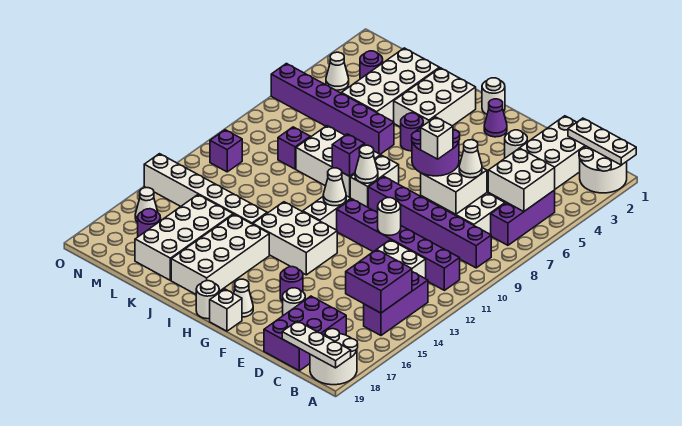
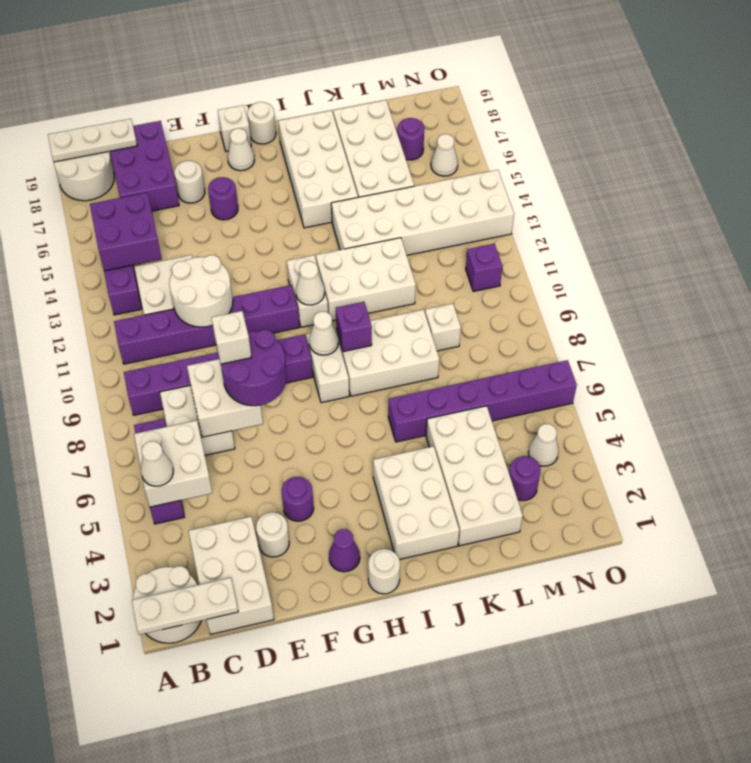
white cone D7 level 3 -> white cone B5 level 3
white round brick E11 level 2 -> white round brick D11:E12 level 2
white brick G13:I14 level 1 -> white brick I11:K12 level 1
purple round brick I5 level 1 -> purple round brick F4 level 1
white brick J14:O14 level 1 -> white brick J13:O14 level 1
purple brick L9 level 1 -> white brick L9 level 1

